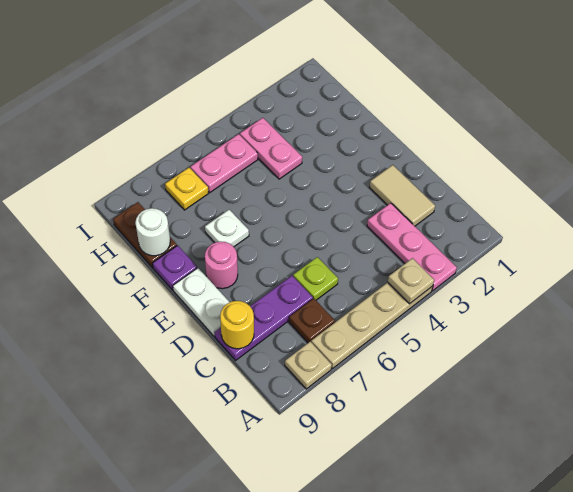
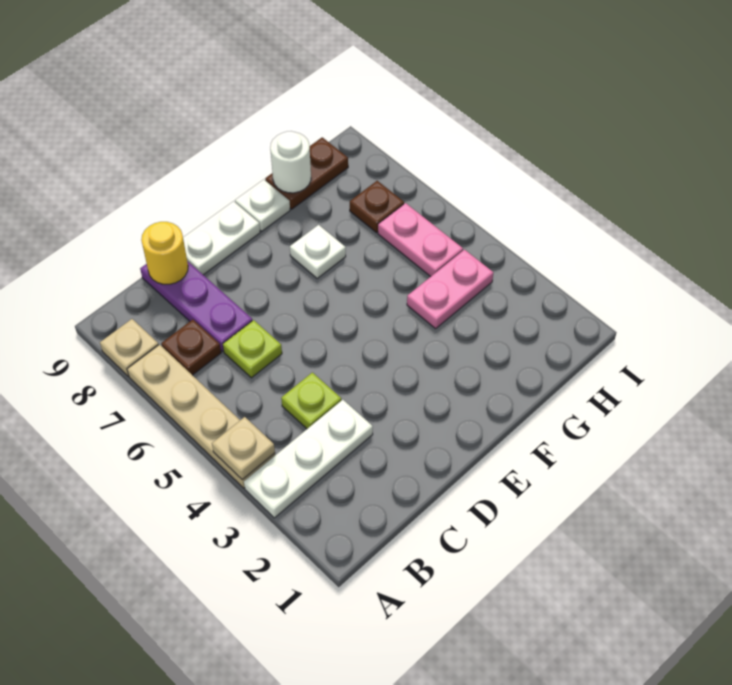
pink plate A3:C3 level 1 -> white plate A3:C3 level 1
tan tile C2:D2 level 1 -> none
none -> lime plate C4 level 1
pink round brick E8 level 1 -> none
purple plate F9 level 1 -> white plate F9 level 1
yellow plate H7 level 1 -> brown plate H7 level 1

